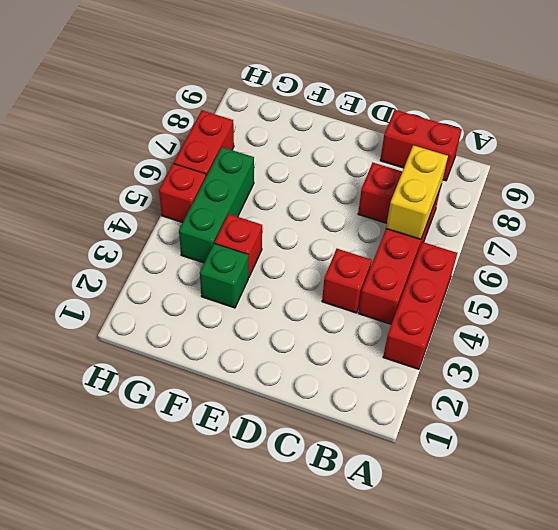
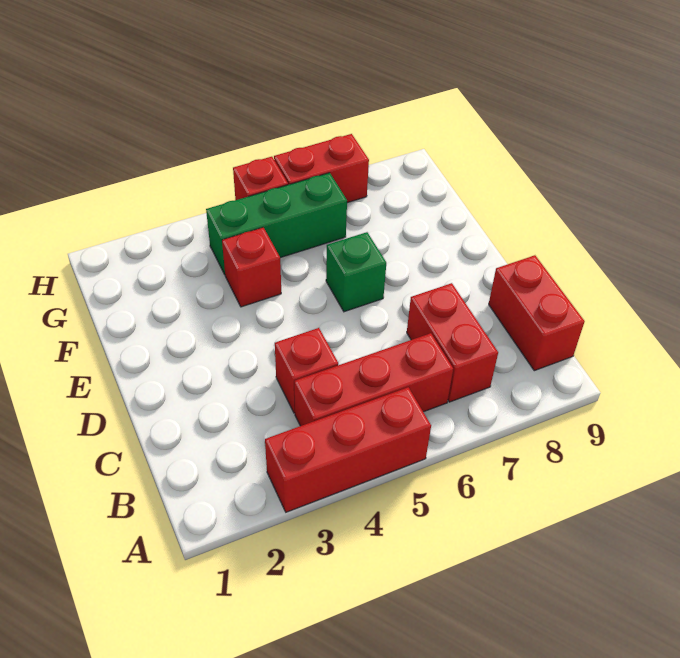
yellow brick B6:B7 level 2 -> none
green brick F3 level 1 -> green brick E6 level 1

